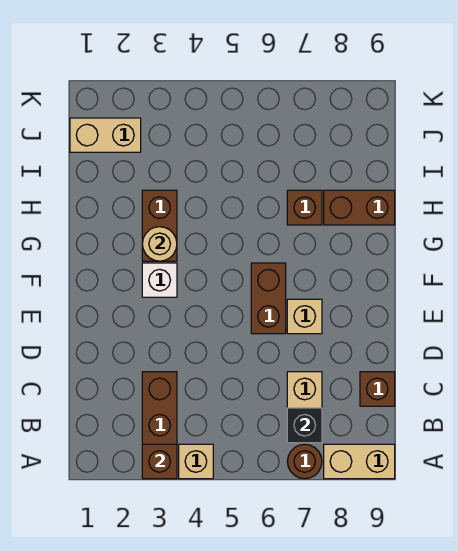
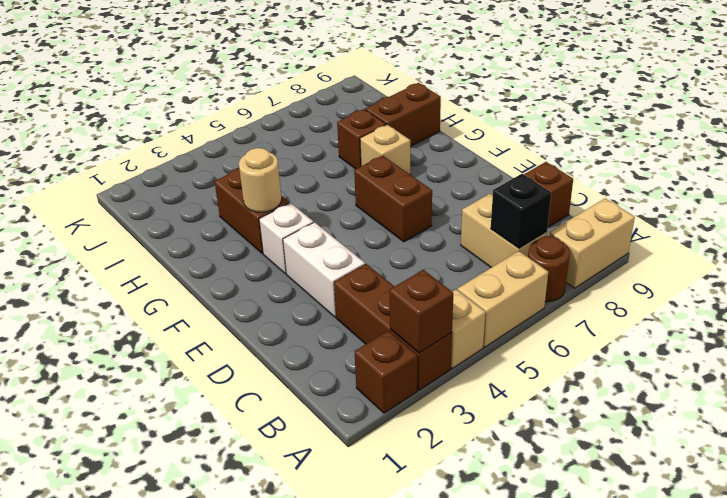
none -> brown brick A2 level 1
none -> white brick D3:E3 level 1
tan brick E7 level 1 -> tan brick G7 level 1
tan brick J1:J2 level 1 -> tan brick A5:A6 level 1

